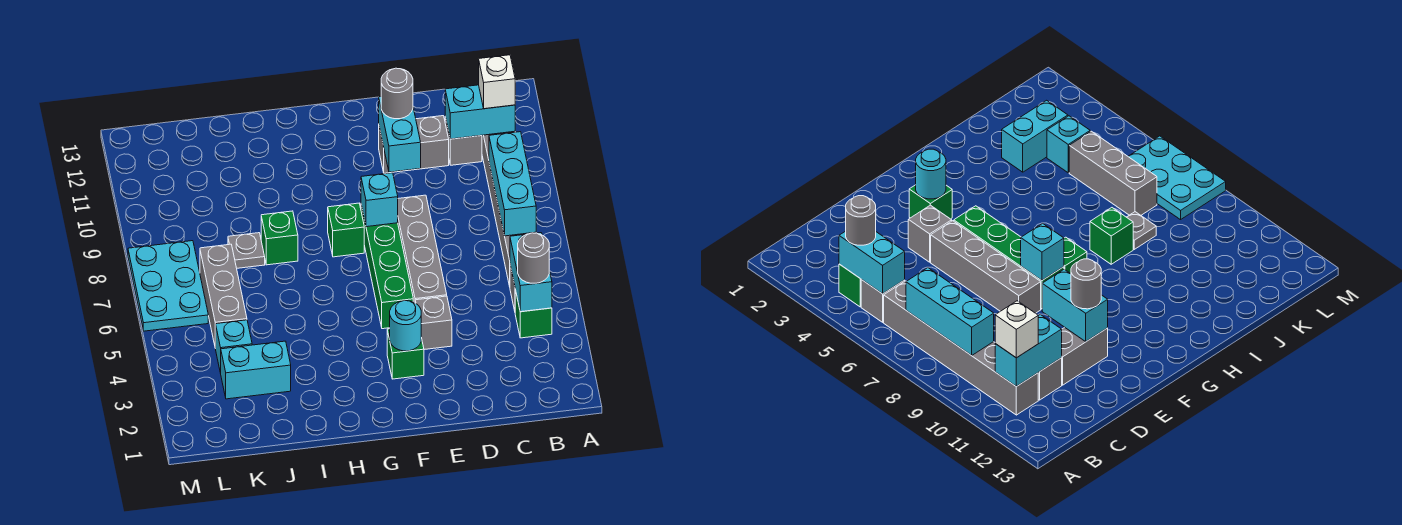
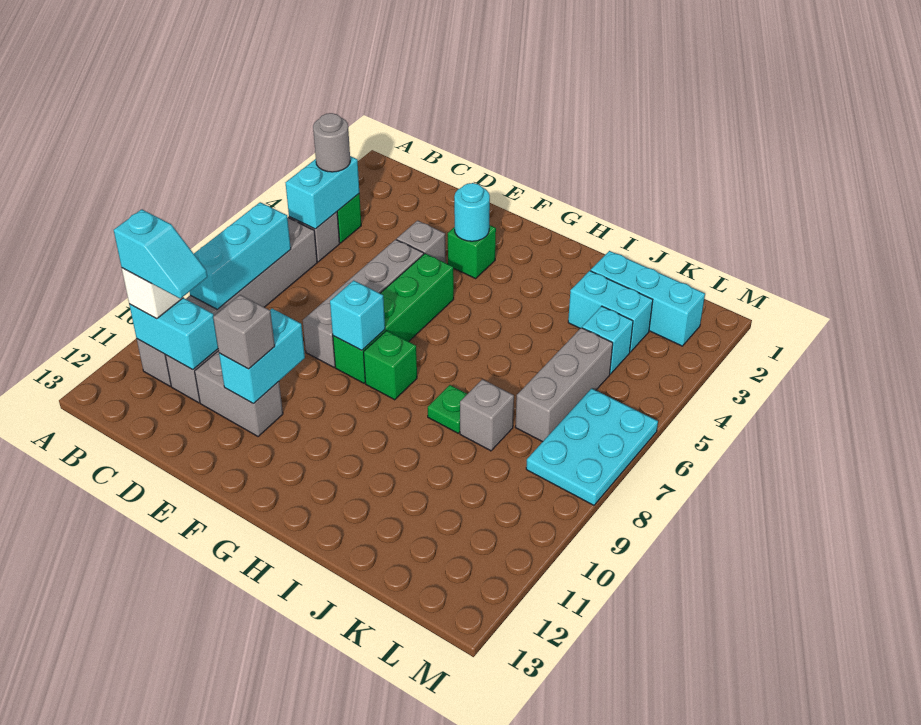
none -> cyan slope B11:C11 level 4 top B
grey round brick E11 level 3 -> grey brick E11 level 3
green brick I8 level 1 -> green plate I8 level 1
none -> cyan brick J2:L2 level 1
grey plate J8 level 1 -> grey brick J8 level 1

